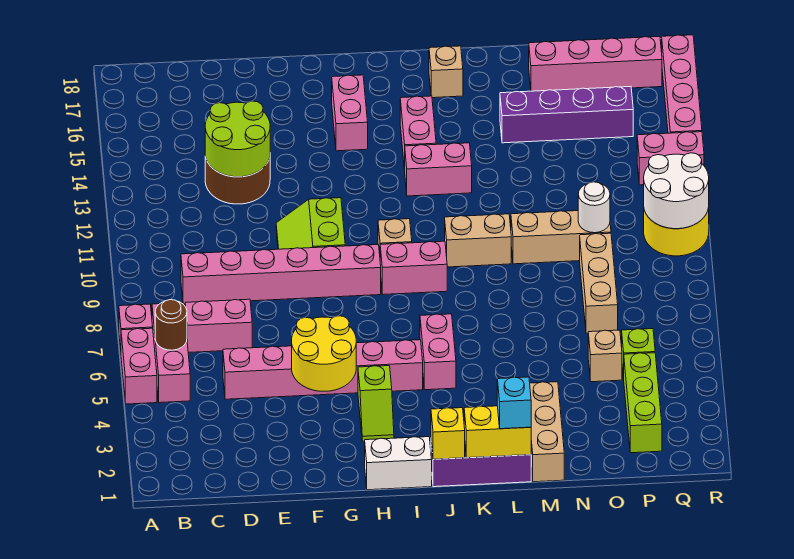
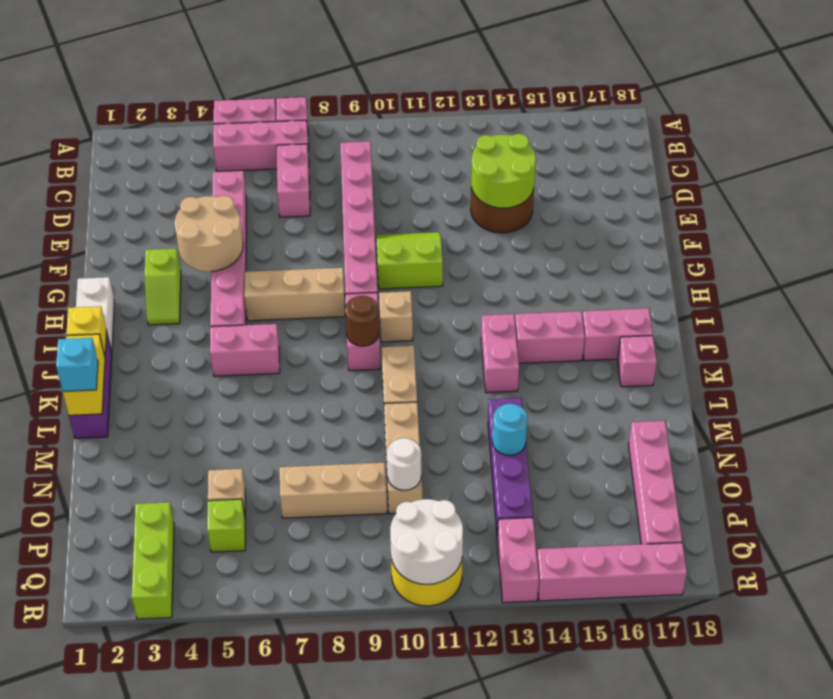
brown round brick B6 level 2 -> brown round brick J9 level 2
yellow round brick F4:G5 level 2 -> tan round brick F4:G5 level 2
lime slope H3:H4 level 1 top 4 -> lime slope G3:H3 level 1 top G
pink brick H15:H16 level 1 -> pink brick J16:J17 level 1
tan brick K17 level 1 -> pink brick K17 level 1
tan brick M1:M3 level 1 -> tan brick H6:H8 level 1
purple brick M15:P15 level 1 -> purple brick M13:P13 level 1
none -> cyan round brick N13 level 2
lime brick P2:P4 level 1 -> lime brick P3:R3 level 1

